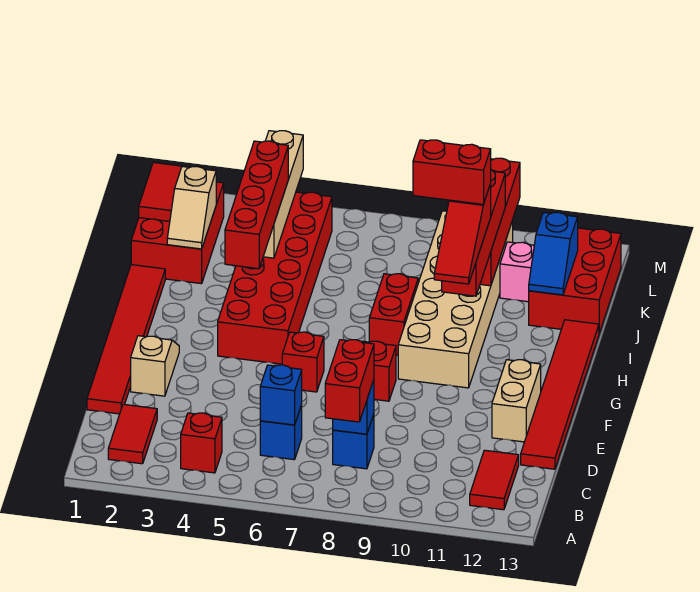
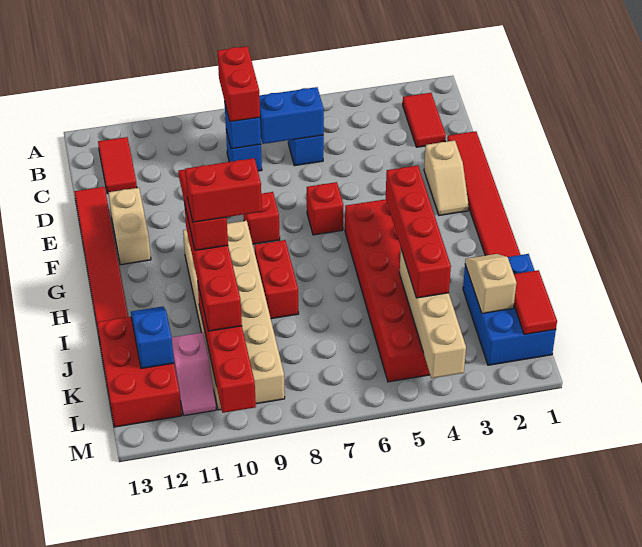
red brick B4 level 1 -> none
blue brick C6 level 2 -> blue brick C6:C7 level 2
red brick J1:L2 level 1 -> blue brick J1:L2 level 1

